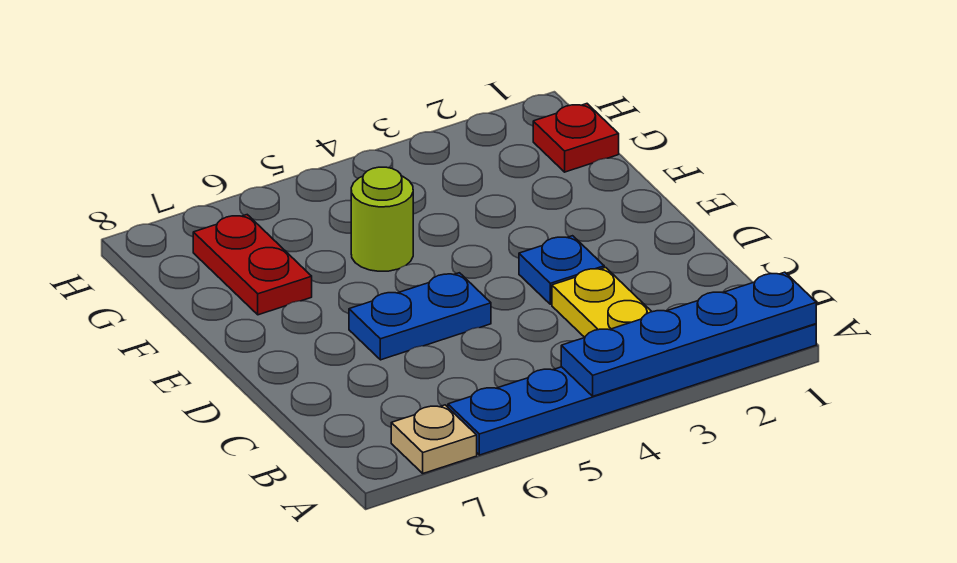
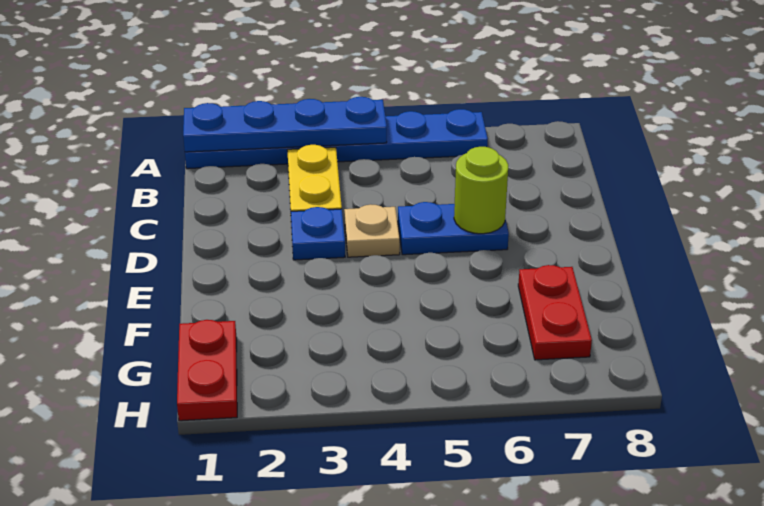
tan plate A7 level 1 -> tan plate D4 level 1
lime round brick F5 level 1 -> lime round brick D6 level 2
red plate G1 level 1 -> red plate G1:H1 level 1

